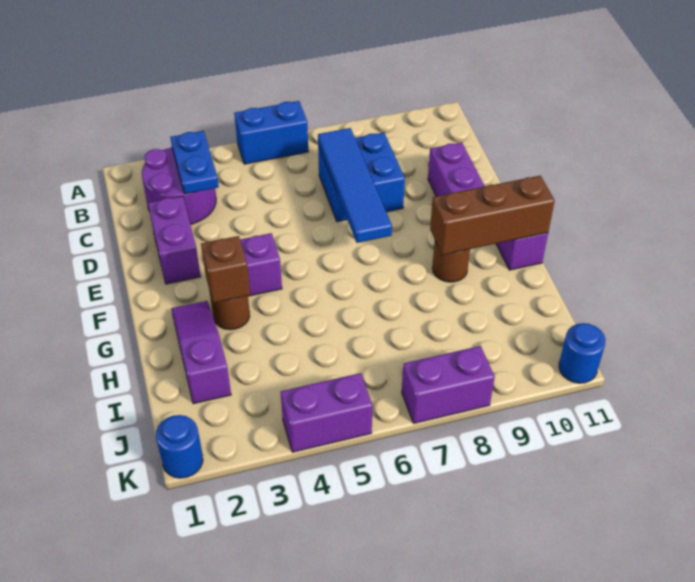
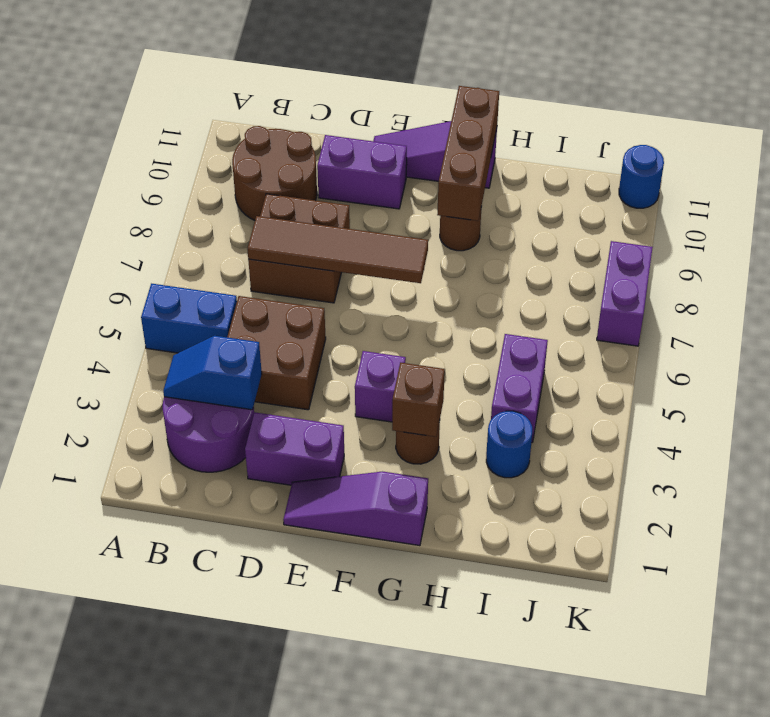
blue brick A5:A6 level 1 -> blue brick A5:B5 level 1
blue plate B3:C3 level 2 -> blue slope B3:C3 level 2 top C
none -> brown round brick B9:C10 level 1
none -> brown brick C4:D5 level 1
blue brick C7:D8 level 1 -> brown brick C7:D8 level 1
blue tile C7:F7 level 2 -> brown tile C7:F7 level 2
purple slope G2:I2 level 1 top I -> purple slope E1:G1 level 1 top G
blue round brick K1 level 1 -> blue round brick I3 level 1
purple brick K4:K5 level 1 -> purple brick I4:I5 level 1

